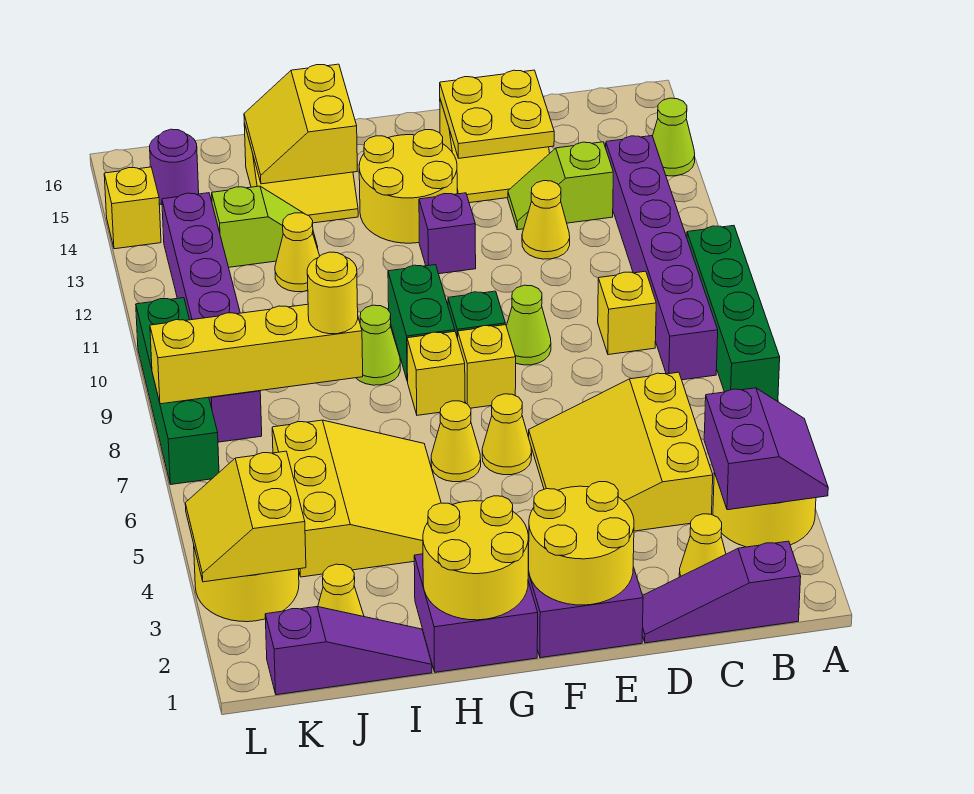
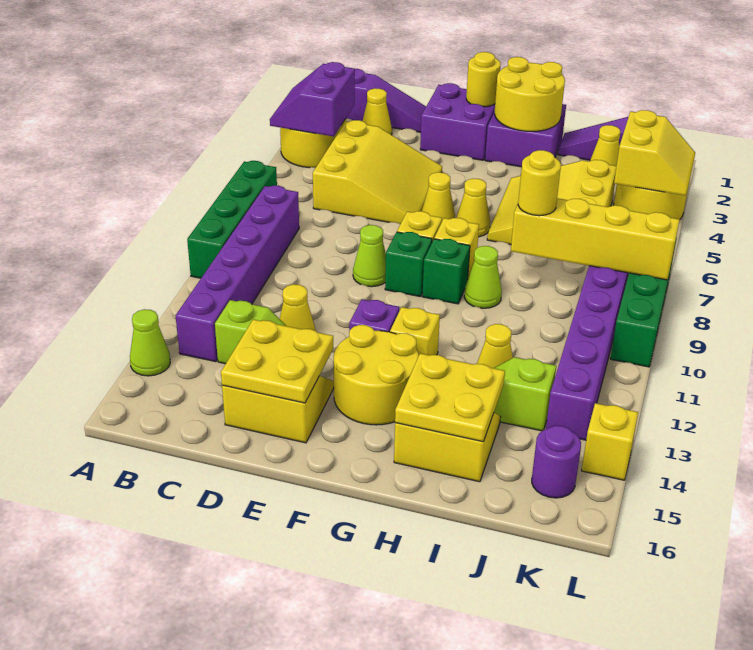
yellow brick C9 level 1 -> yellow brick G12 level 1
yellow round brick E1:F2 level 2 -> yellow round brick F1 level 2
green brick G9:G10 level 1 -> green brick G9 level 1
yellow slope H14:I15 level 2 top H -> yellow plate H14:I15 level 2

